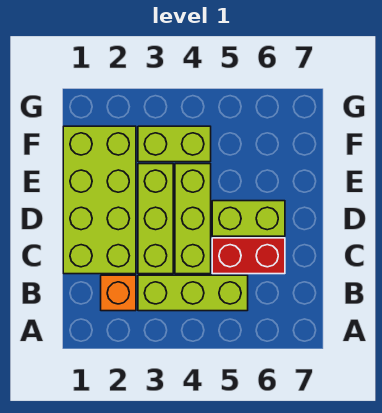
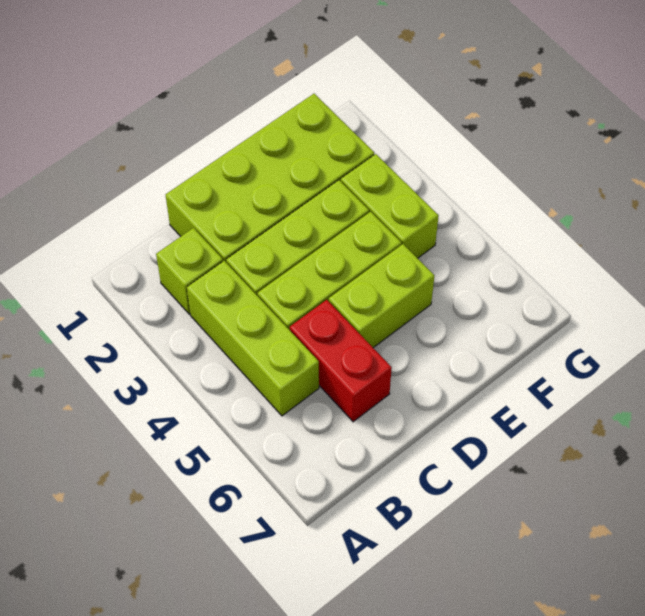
orange brick B2 level 1 -> lime brick B2 level 1
lime brick D5:D6 level 1 -> lime brick D5:E5 level 1

